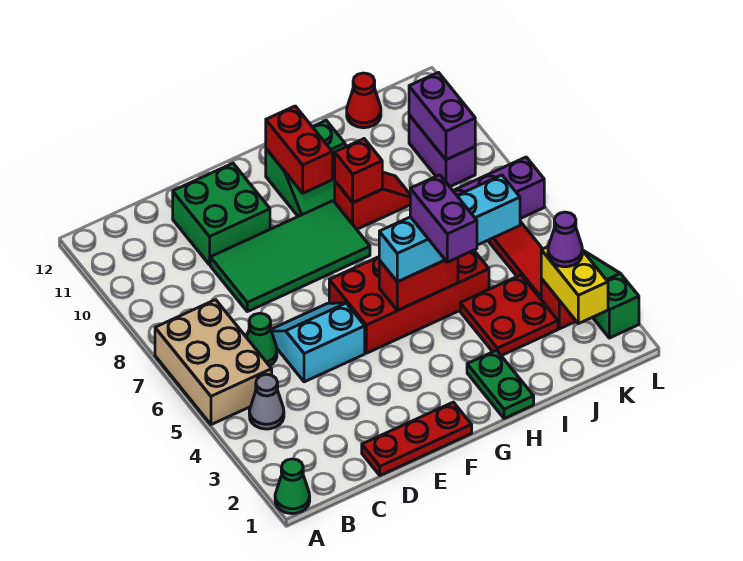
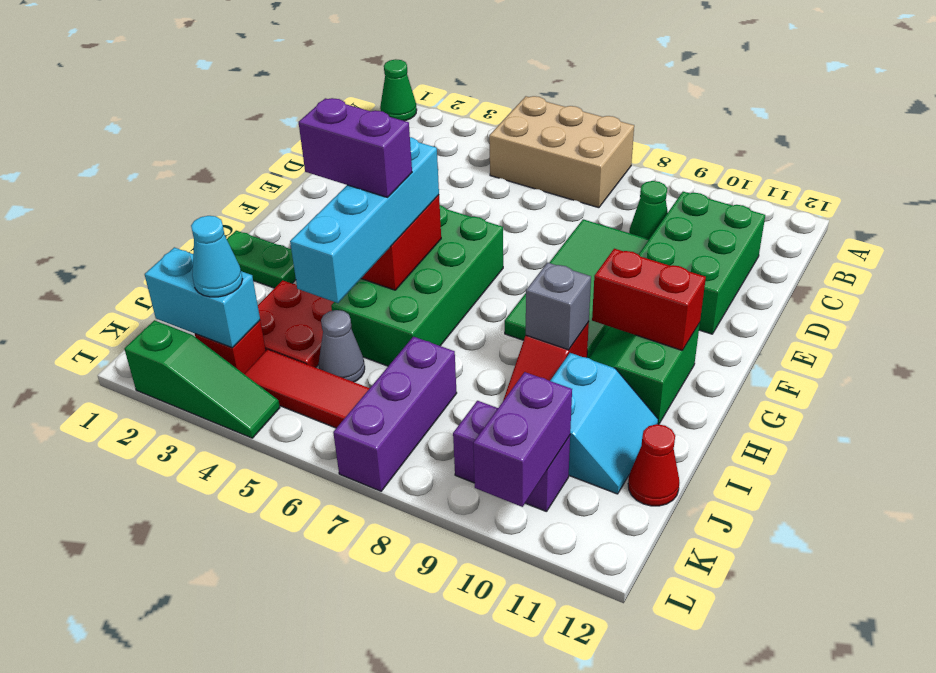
grey cone B4 level 1 -> grey cone J5 level 1
green cone C6 level 1 -> green cone C9 level 1
red plate D1:F1 level 1 -> none
cyan slope D5:E6 level 1 top 5 -> cyan slope I10:J11 level 1 top 10
green brick D10:E11 level 1 -> green brick C10:E11 level 1
red brick F5:I6 level 1 -> green brick F5:I6 level 1
red brick H9 level 2 -> grey brick H9 level 2
yellow brick K2:K3 level 2 -> cyan brick K2:K3 level 2
purple cone K3 level 3 -> cyan cone K3 level 3
purple brick K9:K10 level 2 -> purple brick K10:L10 level 2

